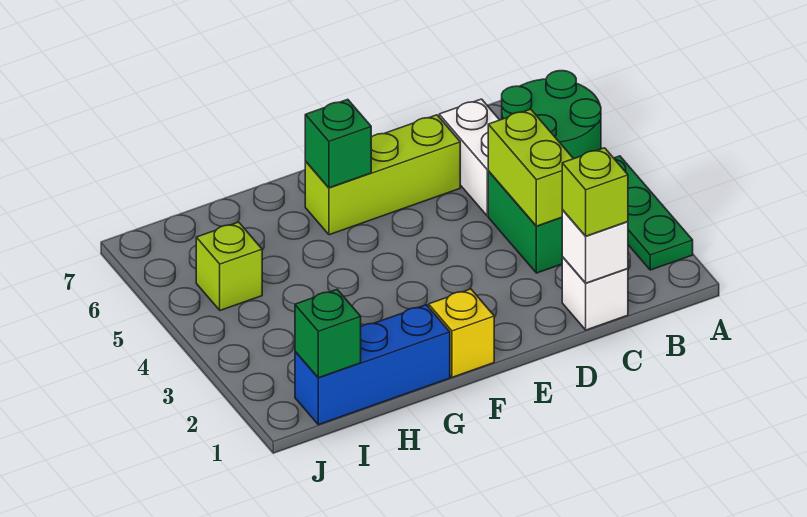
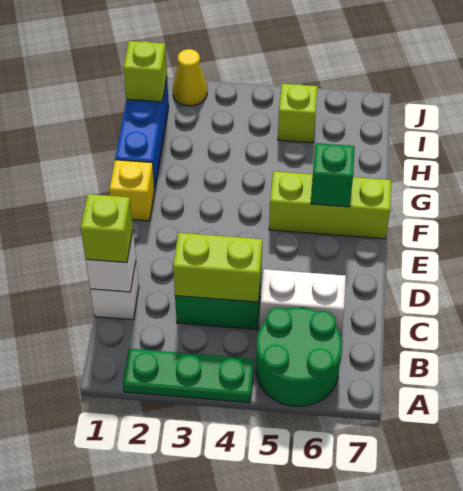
lime brick D6:F6 level 1 -> lime brick F5:F7 level 1
green brick I1 level 2 -> lime brick I1 level 2
none -> yellow cone J2 level 1

